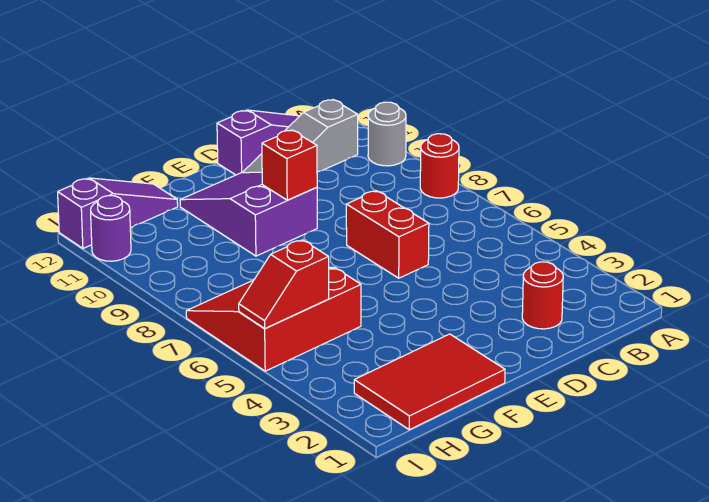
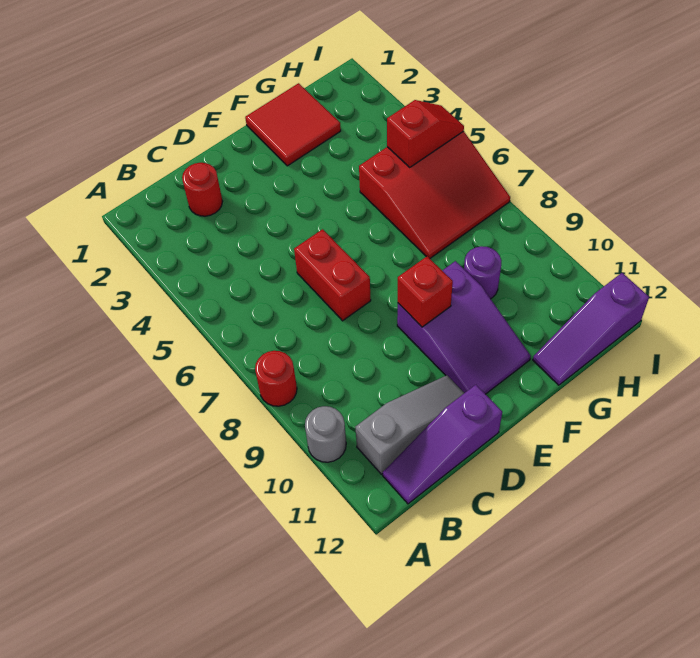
red tile F1:H2 level 1 -> red tile F1:G2 level 1
purple round brick I11 level 1 -> purple round brick G9 level 1

